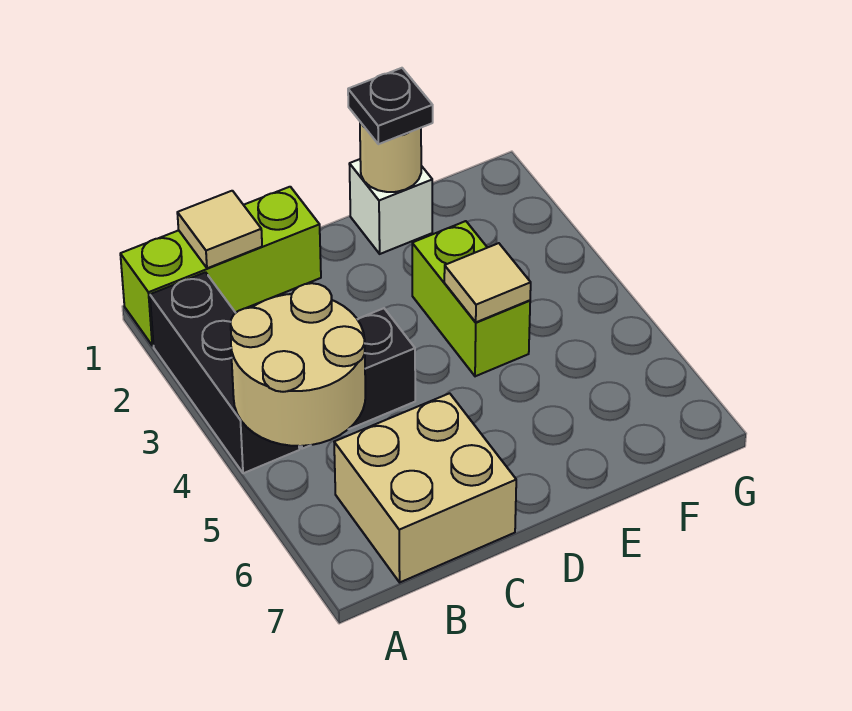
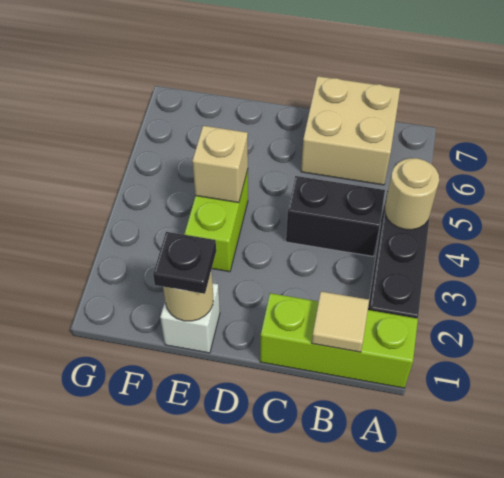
tan round brick A4:B5 level 2 -> tan round brick A4 level 2
tan tile E4 level 2 -> tan brick E4 level 2

